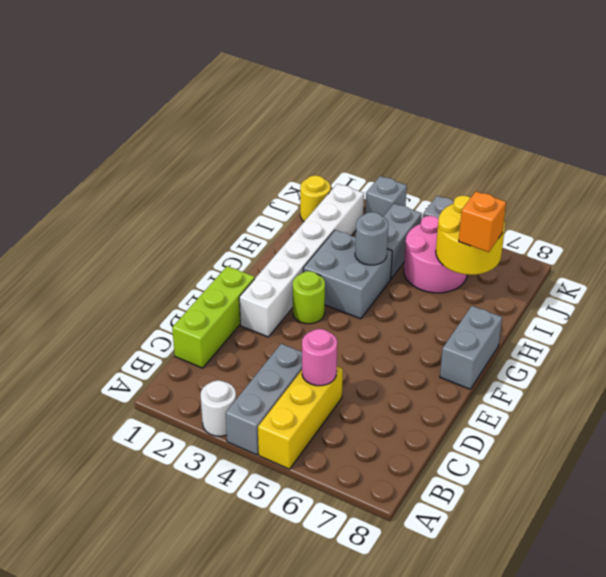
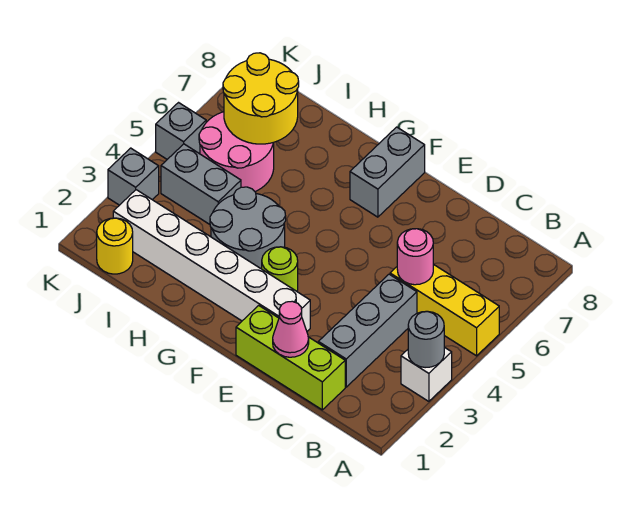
white round brick A3 level 1 -> white brick A3 level 1
grey brick A4:C4 level 1 -> grey brick C2:C4 level 1
none -> pink cone D1 level 2
grey brick F8:G8 level 1 -> grey brick F7:F8 level 1
grey brick G3:H4 level 1 -> grey round brick G3:H4 level 1
grey round brick H4 level 2 -> grey round brick A3 level 2
orange brick I7 level 3 -> none

